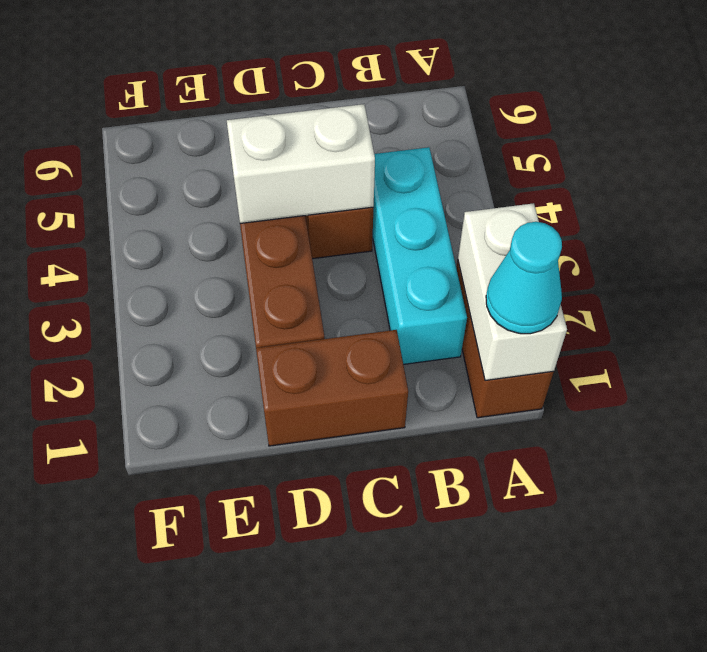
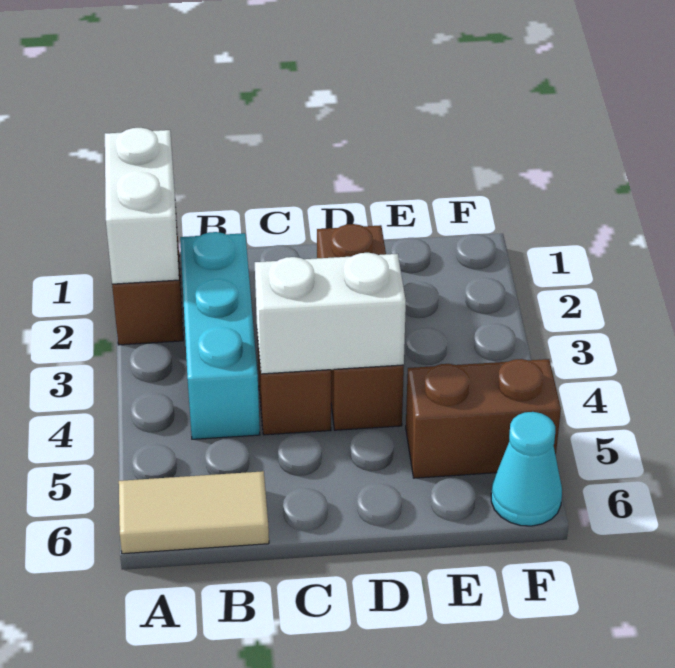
cyan cone A1 level 3 -> cyan cone F6 level 1
none -> tan tile A6:B6 level 1
brown brick C1:D1 level 1 -> brown brick E5:F5 level 1

